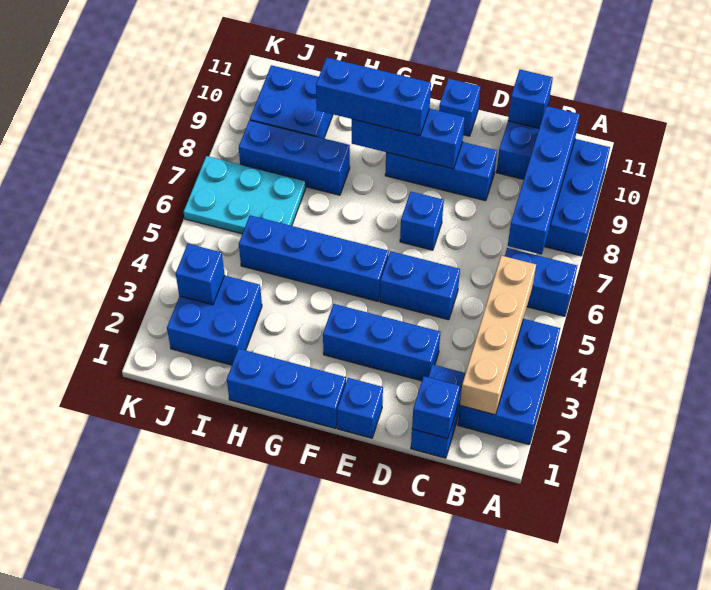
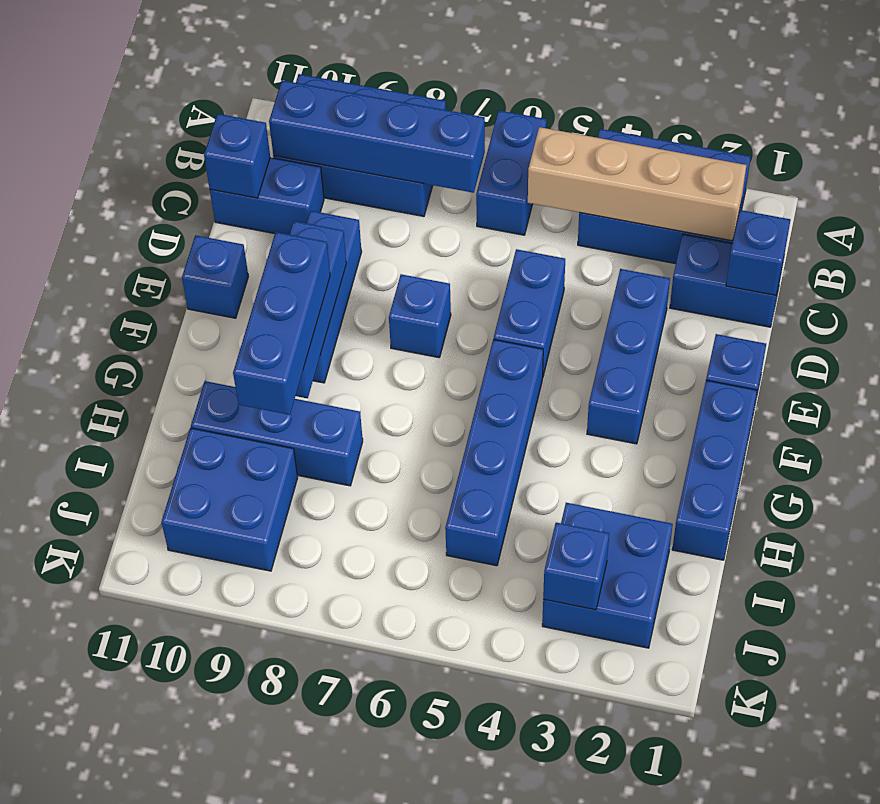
blue brick H8:J8 level 1 -> blue brick H8:H10 level 1
cyan plate I6:K7 level 1 -> none

